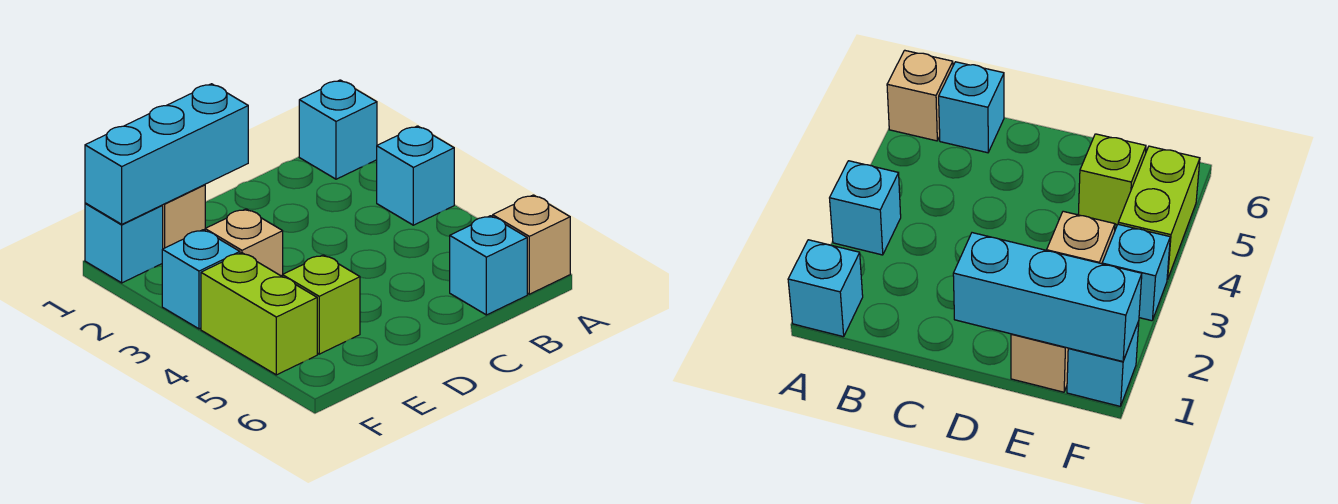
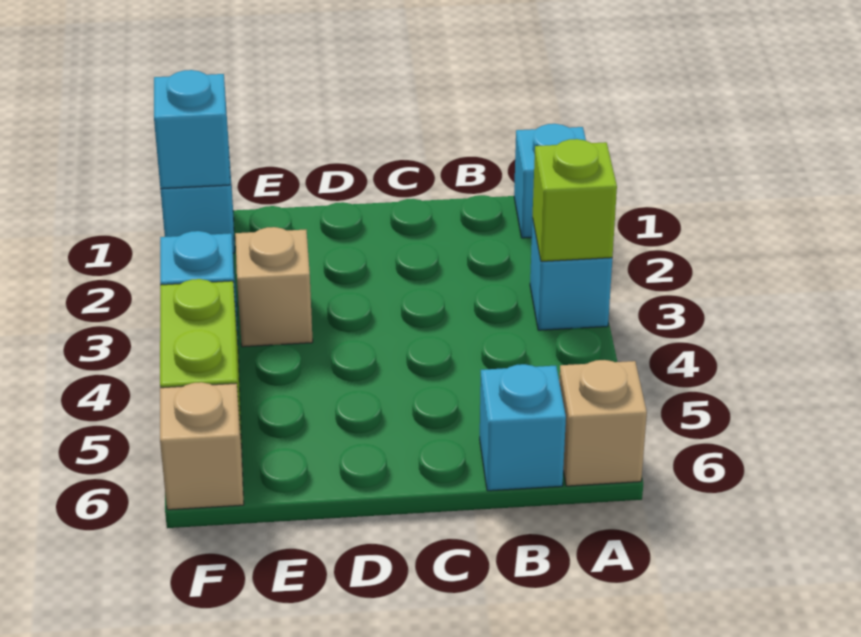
cyan brick D1:F1 level 2 -> cyan brick F1 level 2
tan brick E1 level 1 -> tan brick F6 level 1
lime brick E5 level 1 -> lime brick A3 level 2

